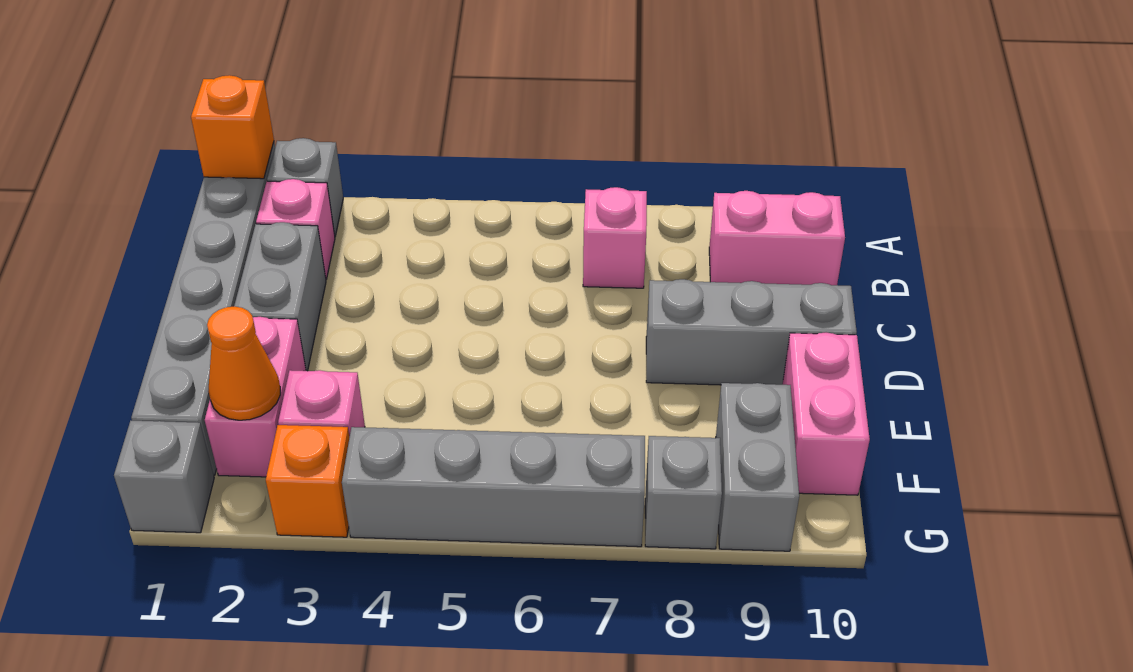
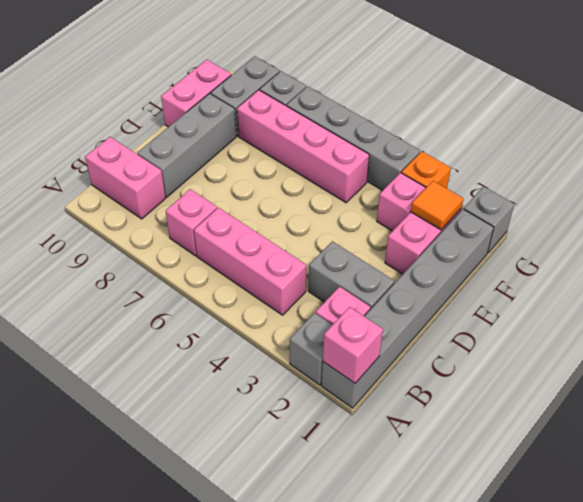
orange brick A1 level 2 -> pink brick A1 level 2
none -> pink brick B4:B6 level 1
grey brick C2:D2 level 1 -> grey brick C2:C3 level 1
grey brick D8:D10 level 1 -> grey brick C9:E9 level 1
orange cone F2 level 2 -> orange tile F2 level 2
none -> pink brick F5:F8 level 1

